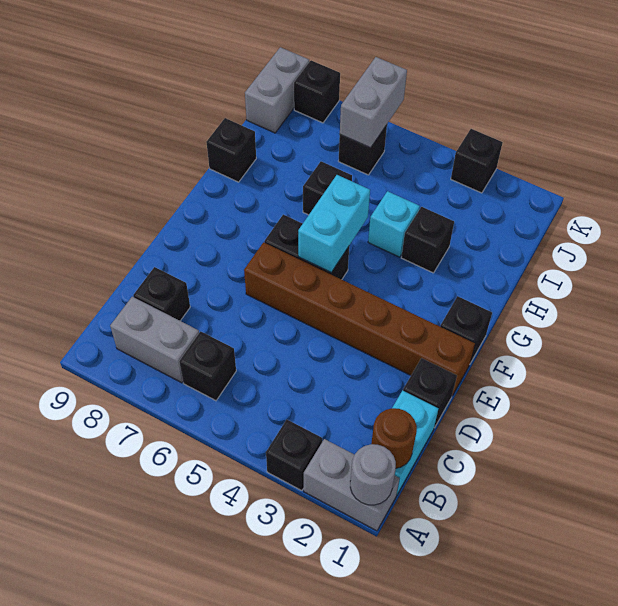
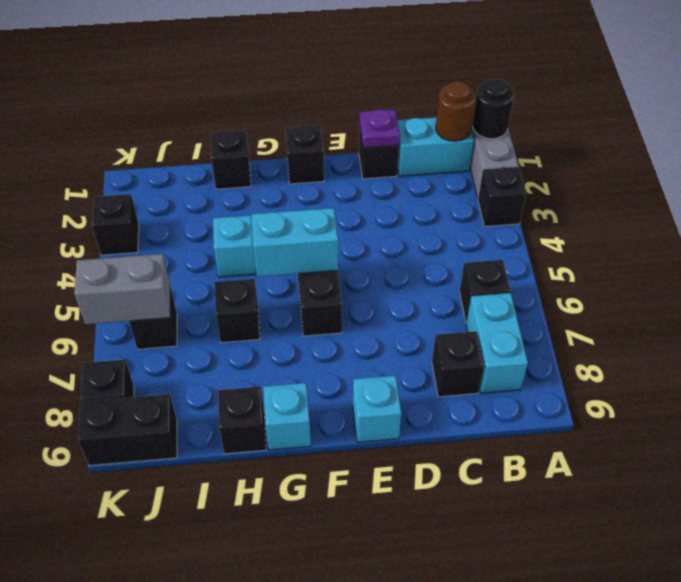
grey round brick A1 level 2 -> black round brick A1 level 2
grey brick B7:B8 level 1 -> cyan brick B7:B8 level 1
none -> purple plate D1 level 2
brown brick E1:E6 level 1 -> none
none -> cyan brick E9 level 1
none -> cyan brick G9 level 1
black brick H3 level 1 -> black brick H1 level 1
grey brick J9:K9 level 1 -> black brick J9:K9 level 1

